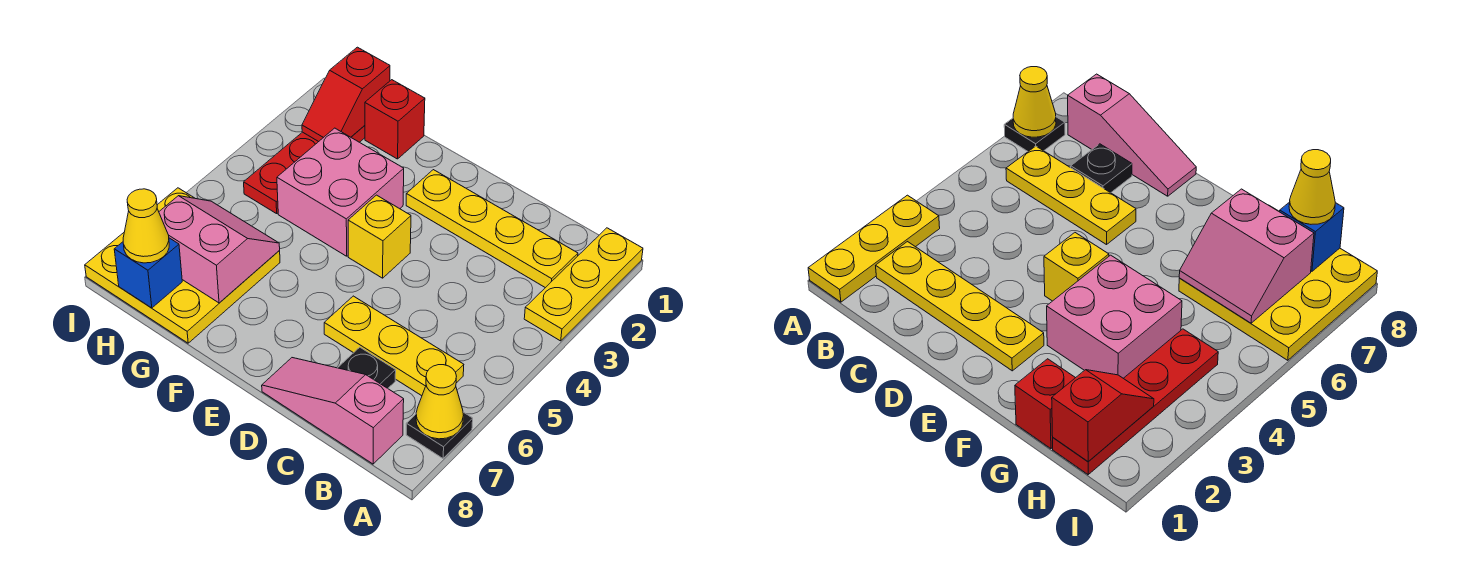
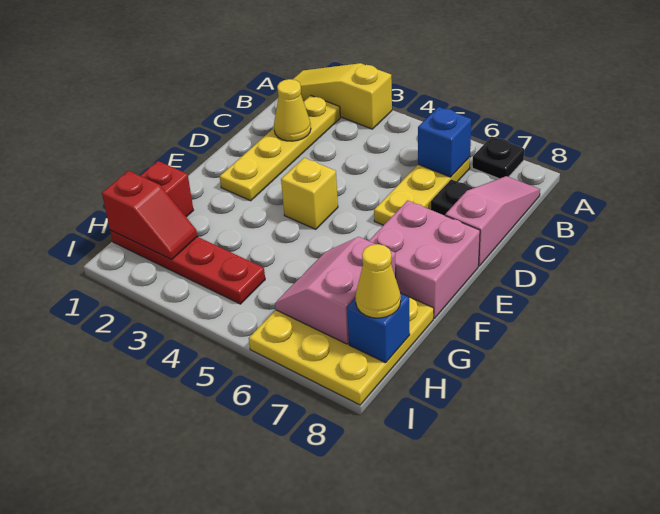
yellow plate A1:A3 level 1 -> yellow slope A1:A3 level 1 top 3
yellow cone A7 level 2 -> yellow cone C2 level 2
none -> blue brick B6 level 2
pink slope B8:D8 level 1 top B -> pink slope B8:D8 level 1 top D
pink brick F3:G4 level 1 -> pink brick E7:F8 level 1

